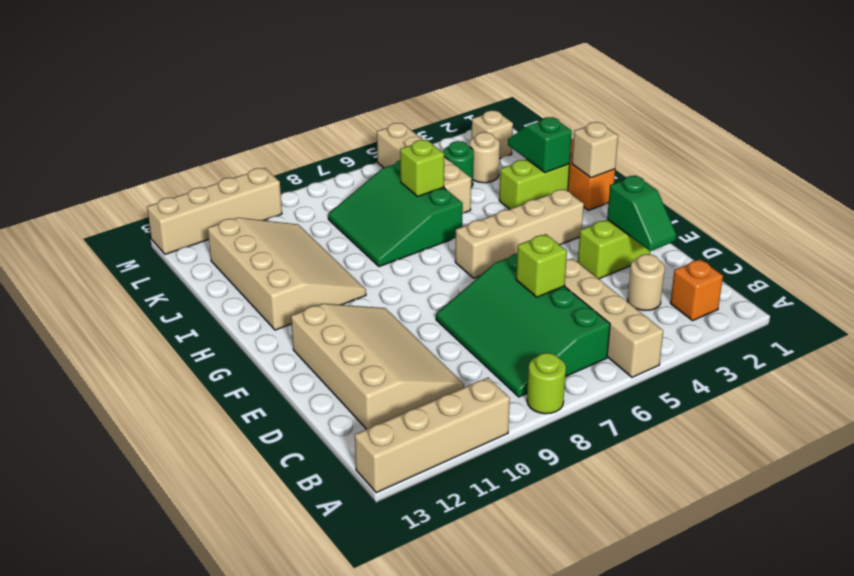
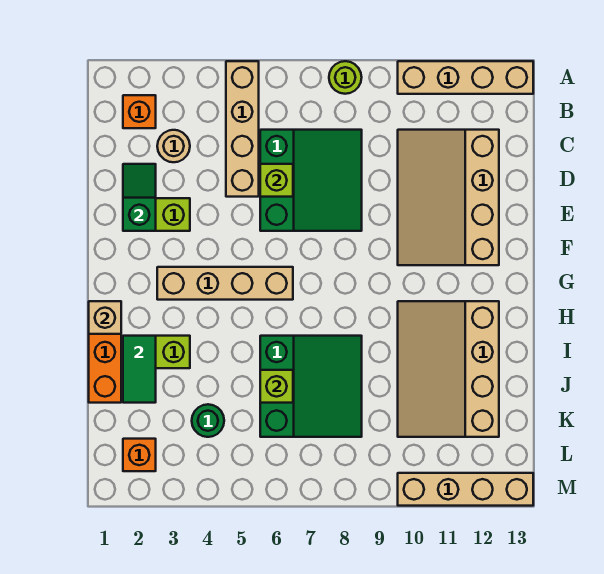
green slope B6:E8 level 1 top 6 -> green slope C6:E8 level 1 top 6
green slope I2:J2 level 2 top I -> green tile I2:J2 level 2
tan brick J5:M5 level 1 -> none
tan round brick K3 level 1 -> none
tan brick L2 level 1 -> orange brick L2 level 1

